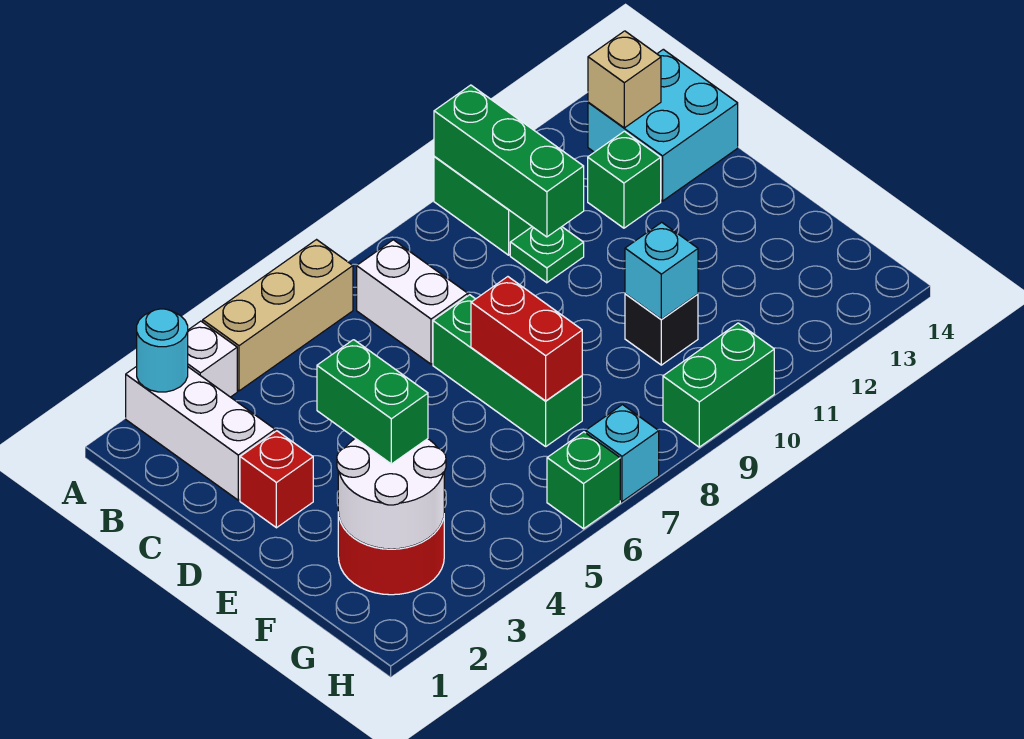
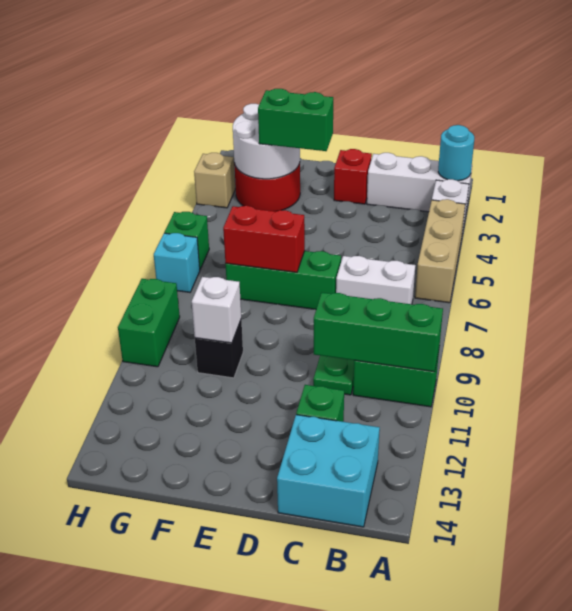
tan brick B13 level 2 -> tan brick H3 level 1
cyan brick F10 level 2 -> white brick F10 level 2

